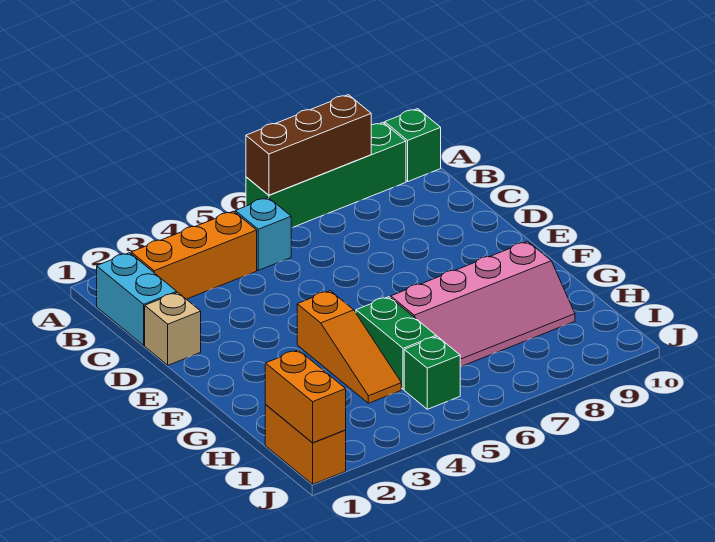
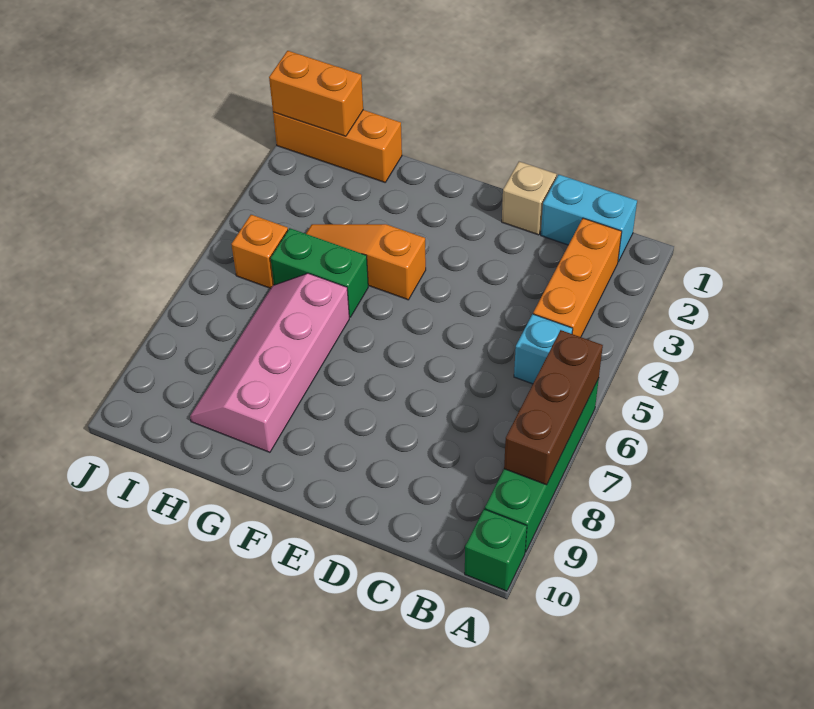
orange brick I1:J1 level 1 -> orange brick H1:J1 level 1
green brick I5 level 1 -> orange brick I5 level 1

